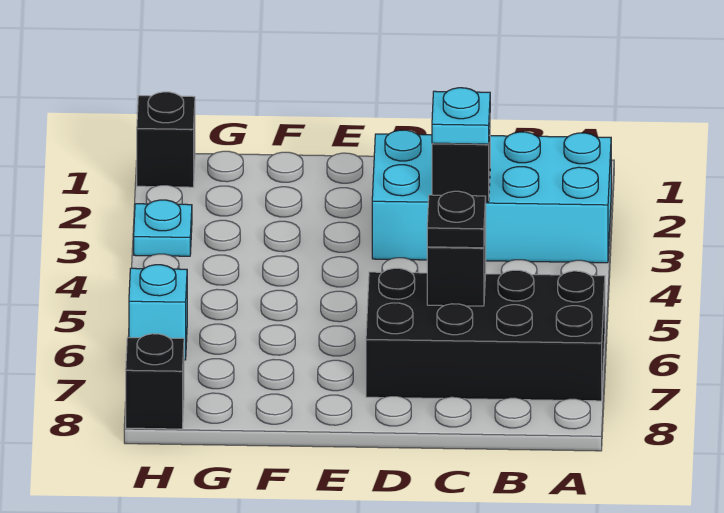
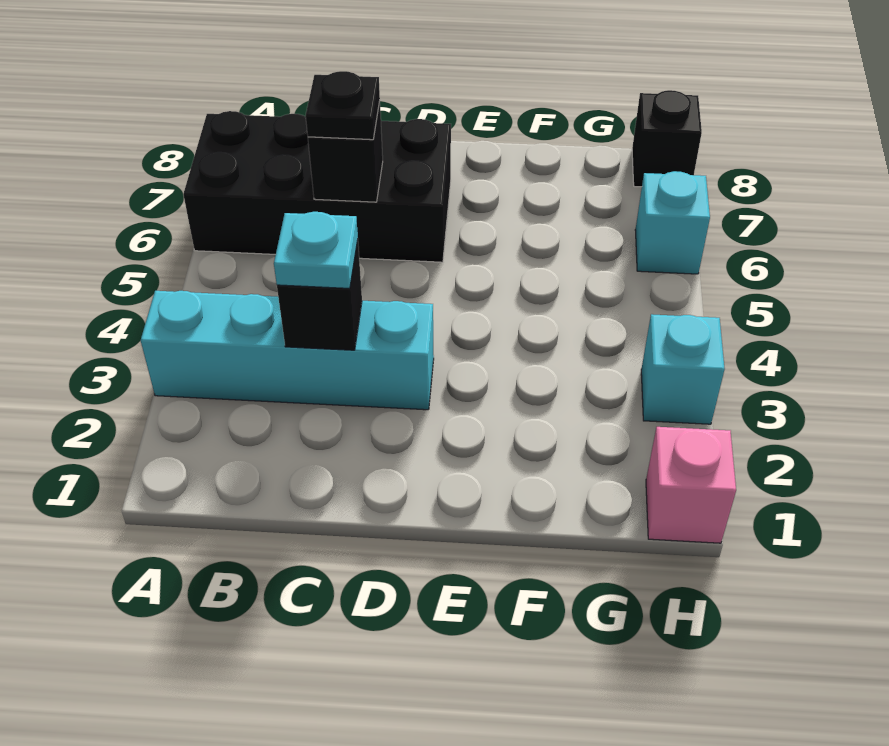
cyan brick A2:D3 level 1 -> cyan brick A3:D3 level 1
black brick H1 level 1 -> pink brick H1 level 1
cyan plate H3 level 1 -> cyan brick H3 level 1

